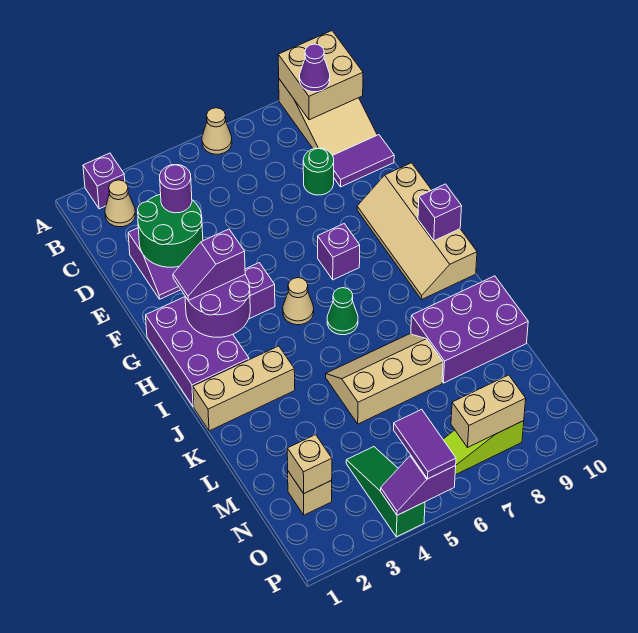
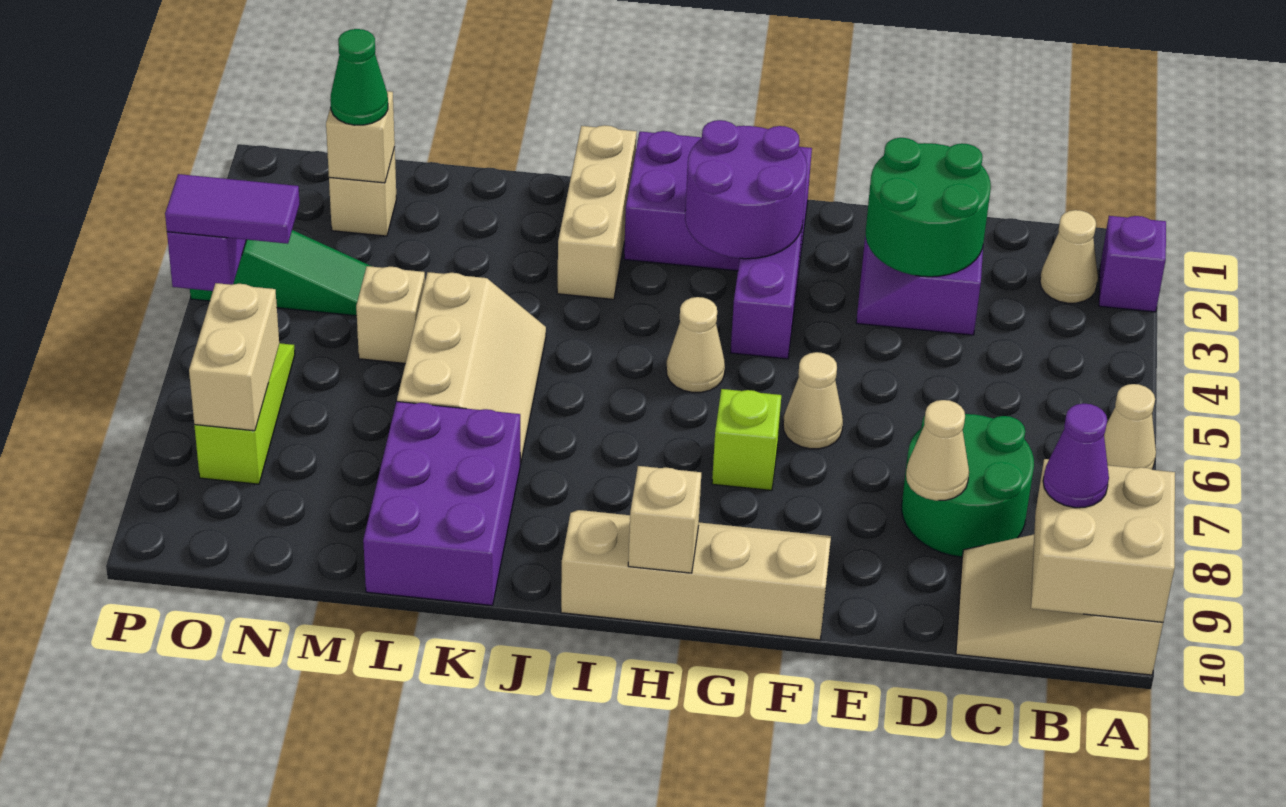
purple round brick D3 level 3 -> none
green round brick D8 level 1 -> green round brick C7:D8 level 1
none -> tan cone D8 level 2
purple tile D9:D10 level 1 -> none
none -> tan cone F6 level 1
purple slope G2:G3 level 3 top 3 -> none
purple brick G7 level 1 -> lime brick G7 level 1
purple brick H10 level 2 -> tan brick H10 level 2
green cone I6 level 1 -> green cone N2 level 3
none -> tan brick M5 level 1

